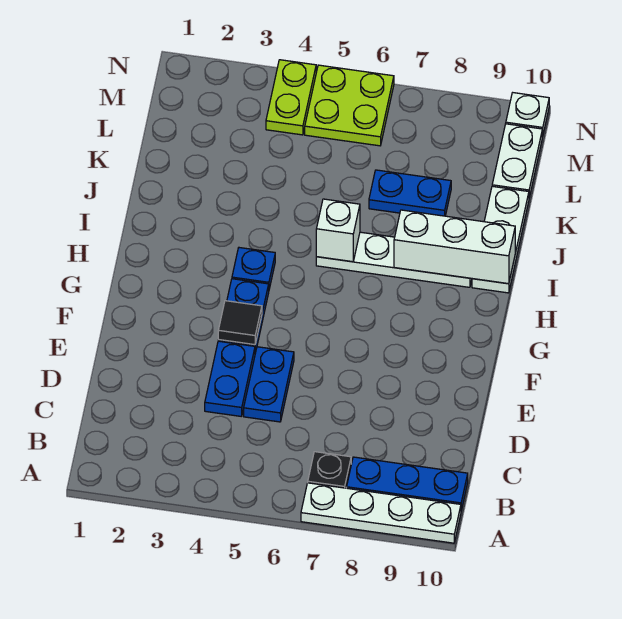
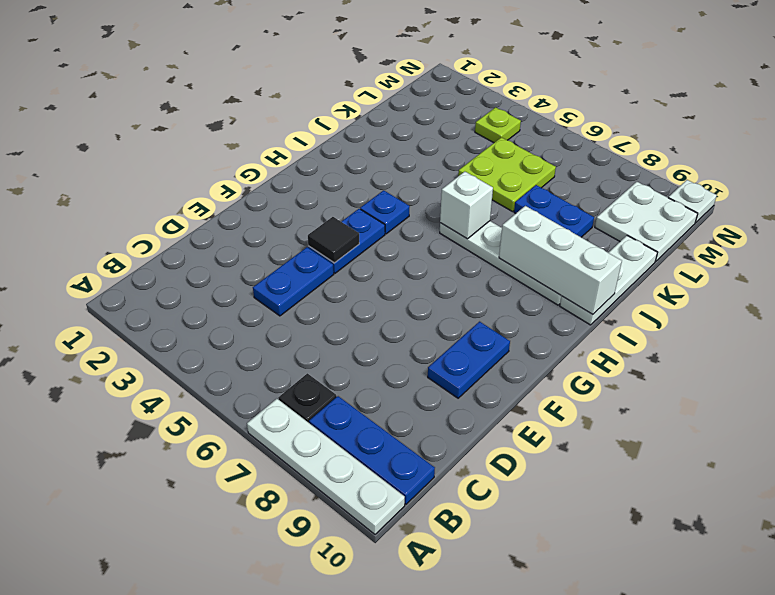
blue plate D5:E5 level 1 -> blue plate E9:F9 level 1
white plate L10:M10 level 1 -> white plate L9:M10 level 1
lime plate M4:N4 level 1 -> lime plate M4 level 1
lime plate M5:N6 level 1 -> lime plate K5:L6 level 1

